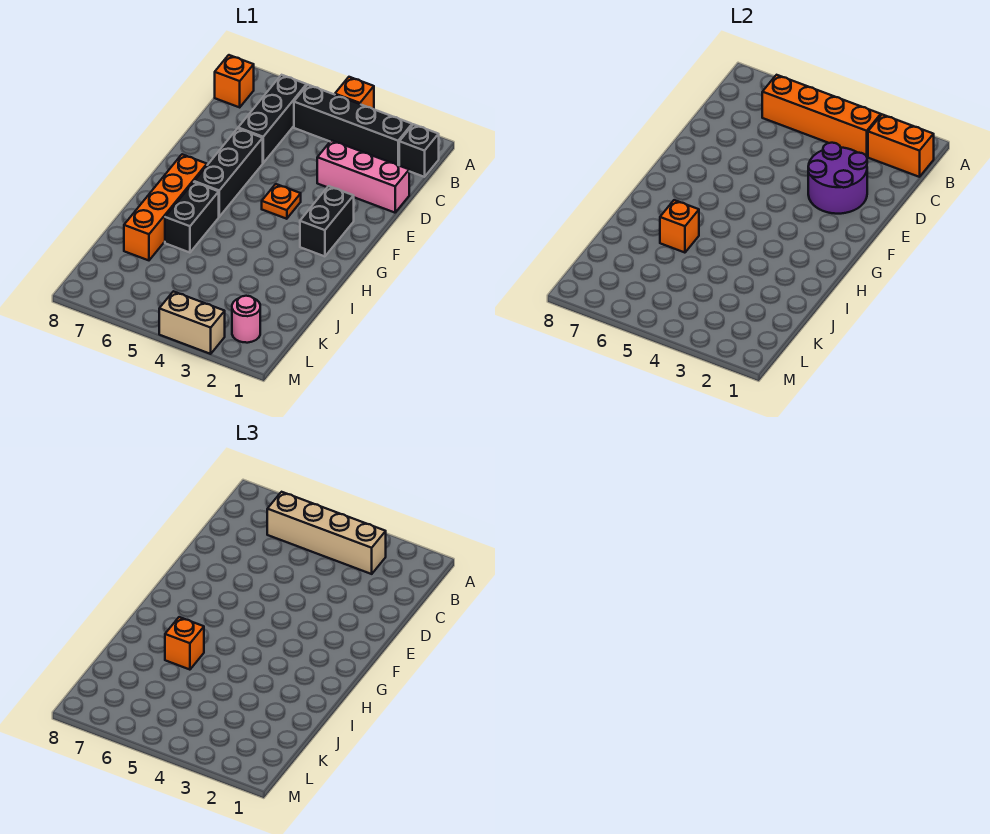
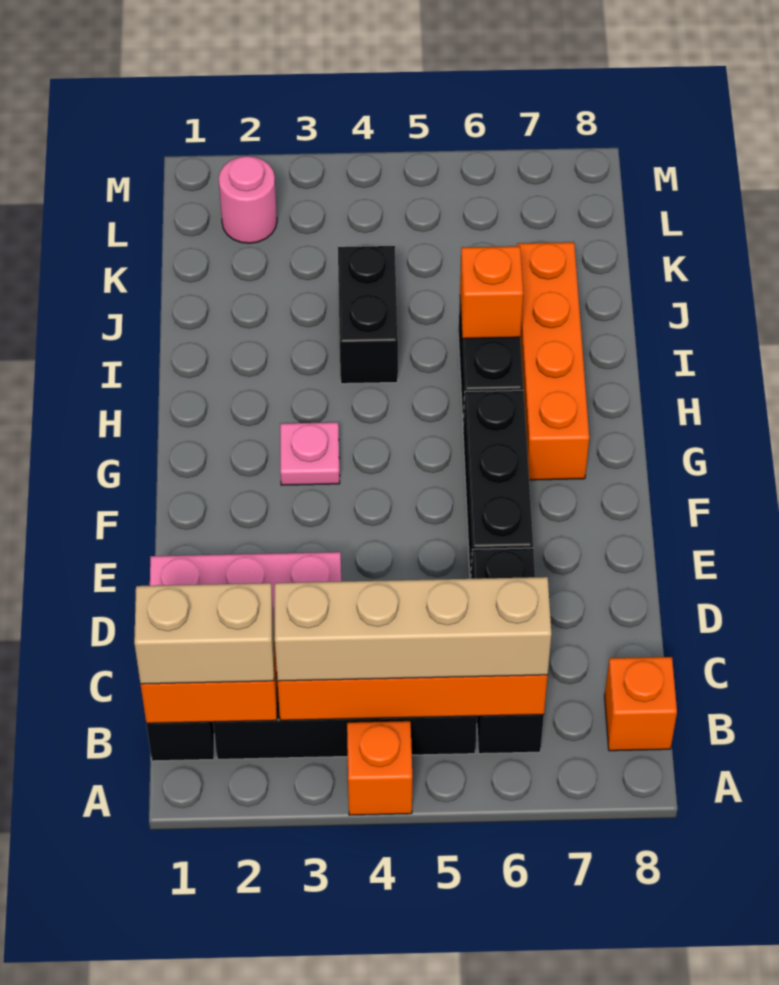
purple round brick D2:E3 level 2 -> none
black brick F2:G2 level 1 -> black brick I4:J4 level 1
orange plate F4 level 1 -> none
none -> pink plate G3 level 1
orange brick I6 level 3 -> none
tan brick M3:M4 level 1 -> tan brick B1:B2 level 3

